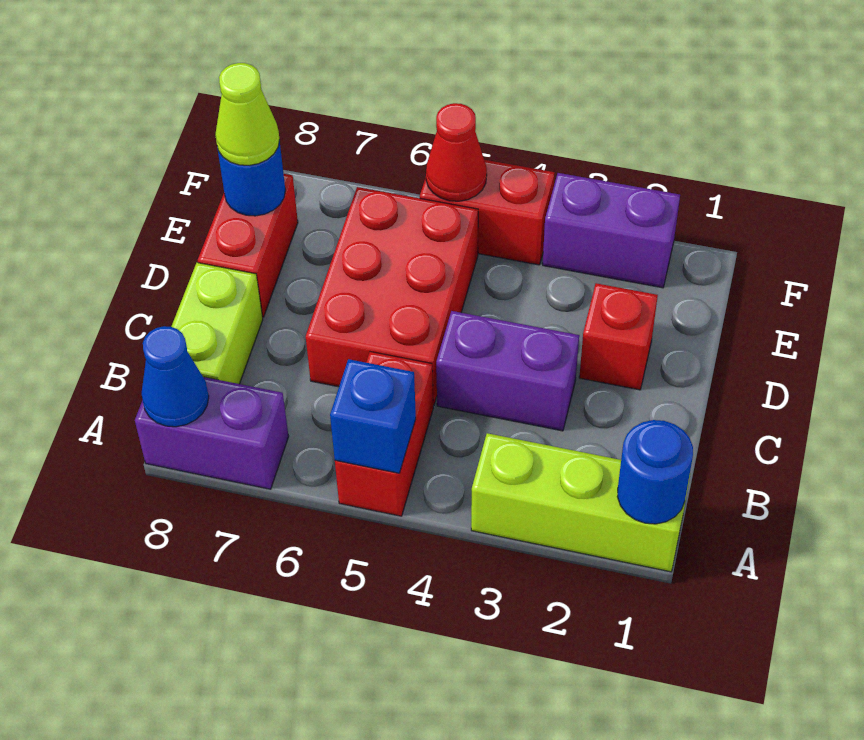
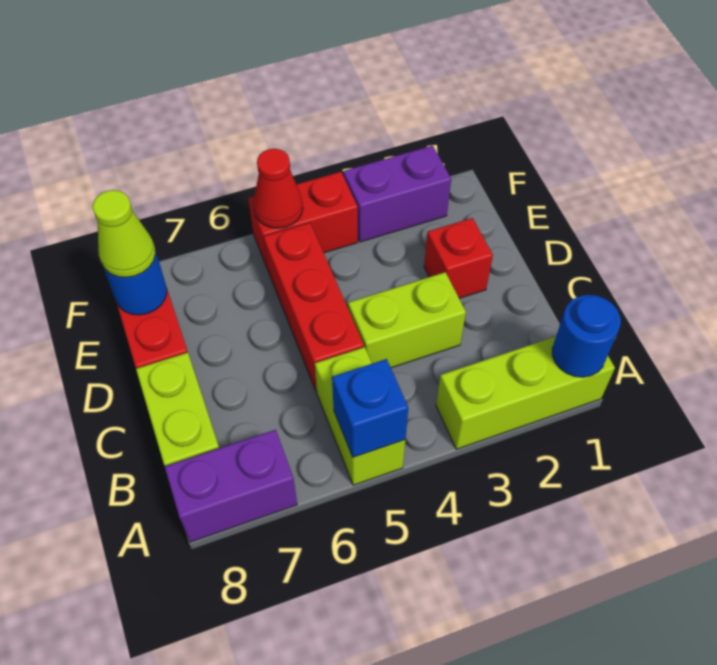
red brick A5:B5 level 1 -> lime brick A5:B5 level 1
blue cone A8 level 2 -> none
purple brick C3:C4 level 1 -> lime brick C3:C4 level 1
red brick C5:E6 level 1 -> red brick C5:E5 level 1

